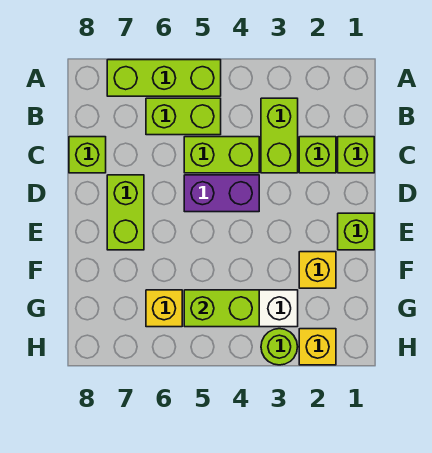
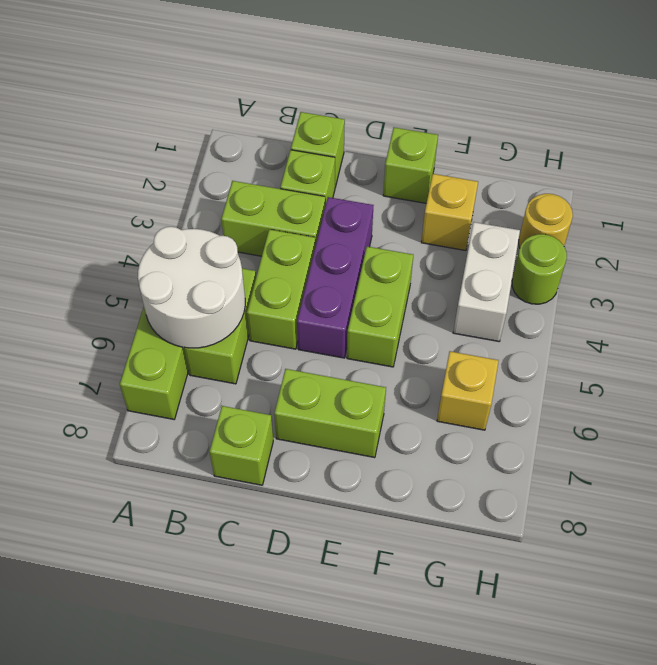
none -> white round brick A5:B6 level 2
purple brick D4:D5 level 1 -> purple brick D3:D5 level 1
lime brick G4:G5 level 2 -> lime brick E4:E5 level 1
yellow brick H2 level 1 -> yellow round brick H2 level 1

